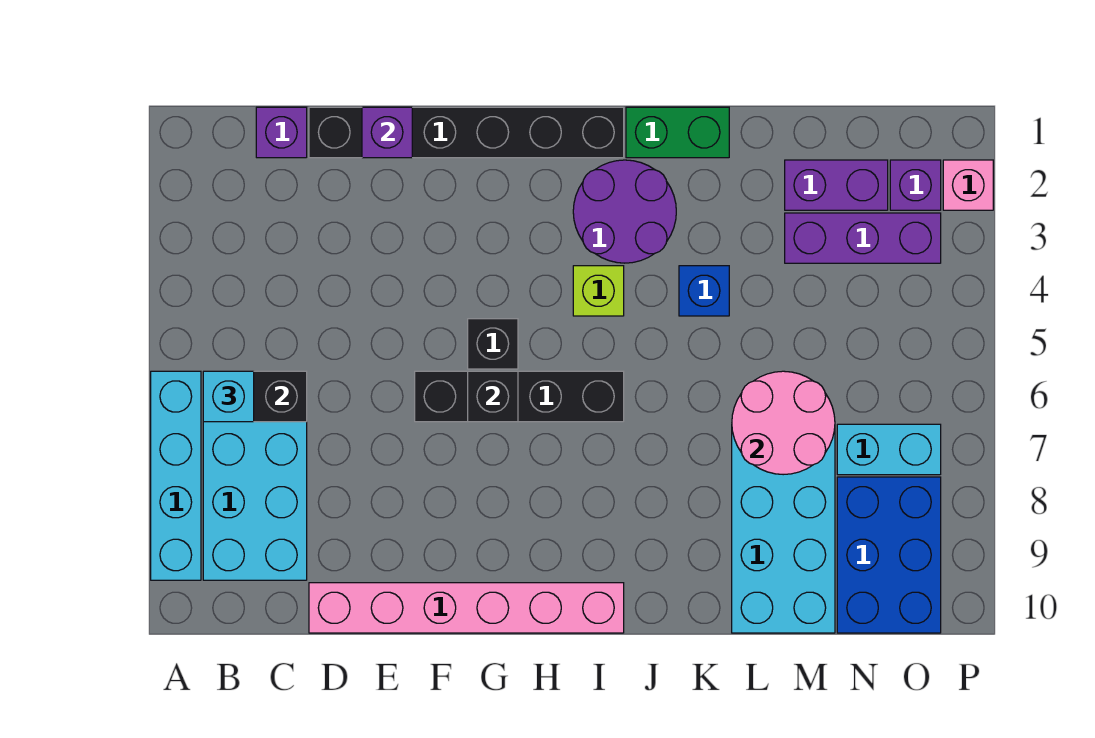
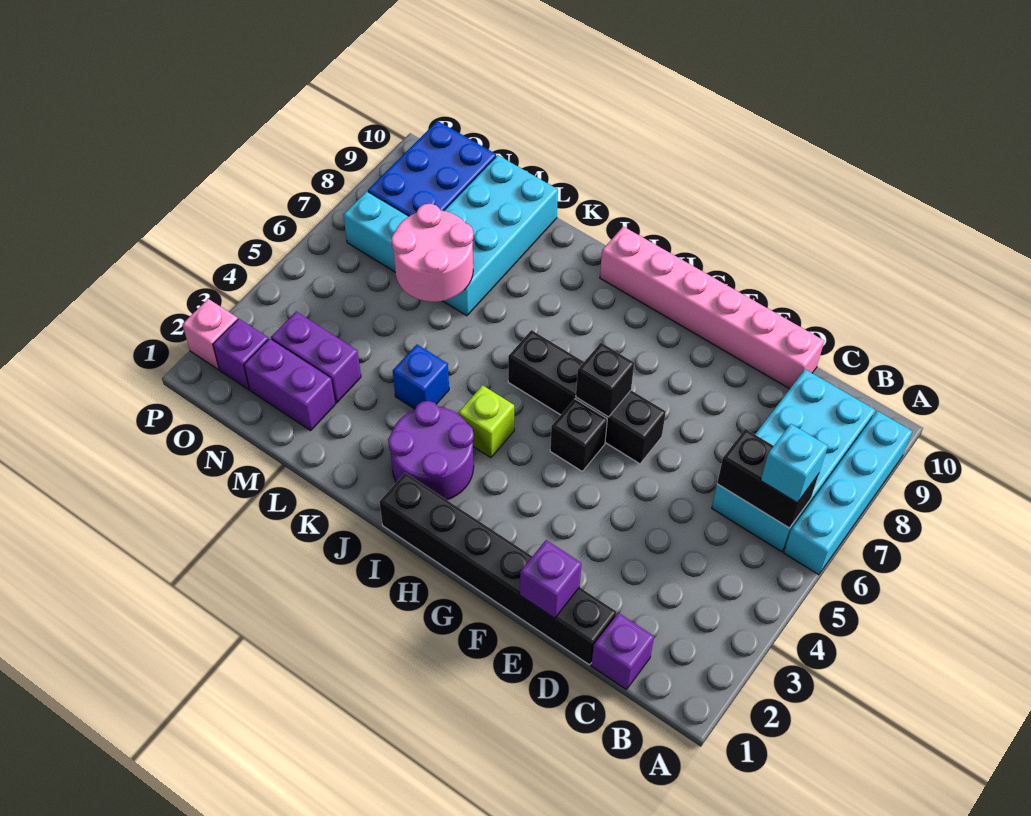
green brick J1:K1 level 1 -> none
purple brick M3:O3 level 1 -> purple brick M3:N3 level 1

